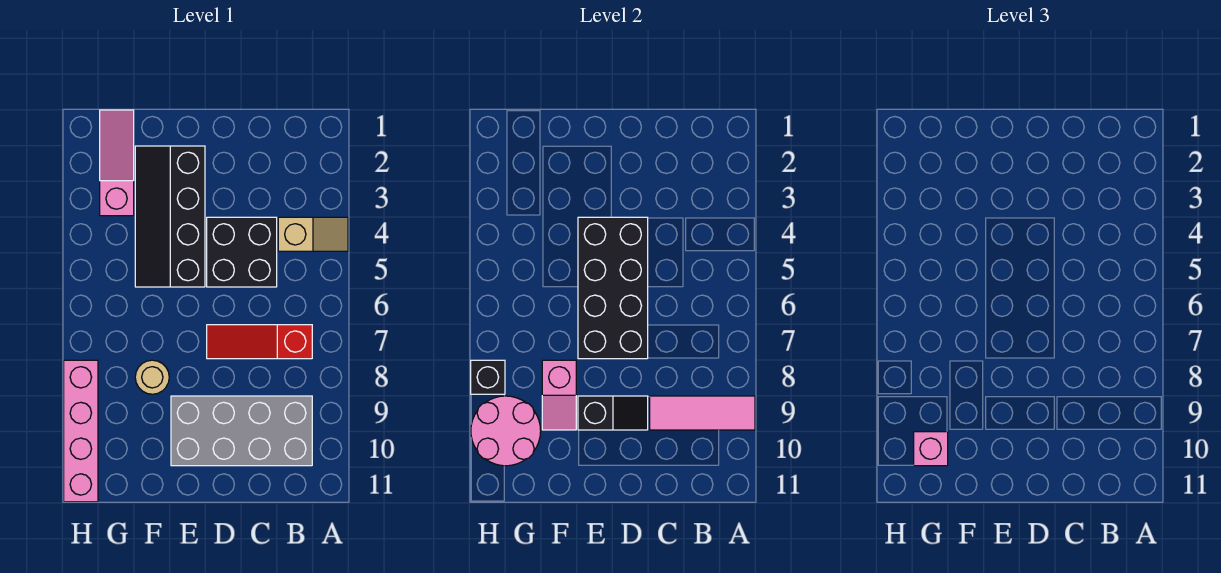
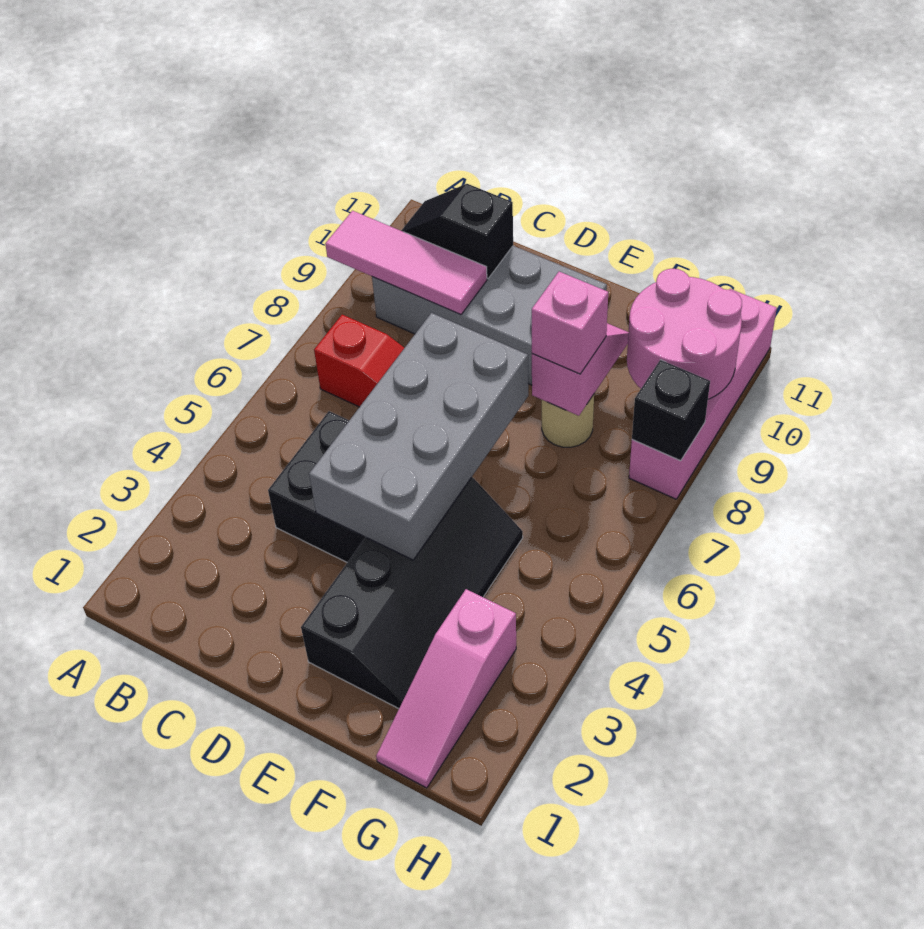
tan slope A4:B4 level 1 top B -> none
black brick D4:E7 level 2 -> grey brick D4:E7 level 2
black slope D9:E9 level 2 top E -> black slope B10:C10 level 2 top C
pink brick G10 level 3 -> pink brick F8 level 3

